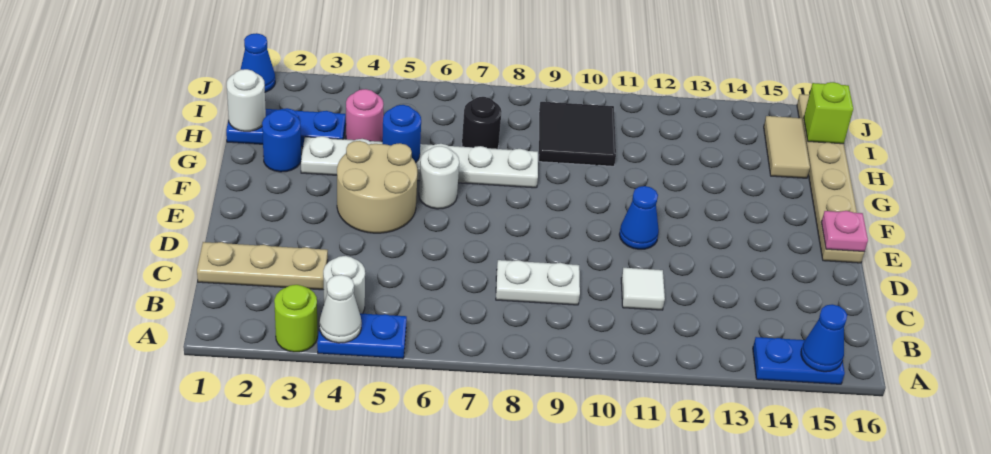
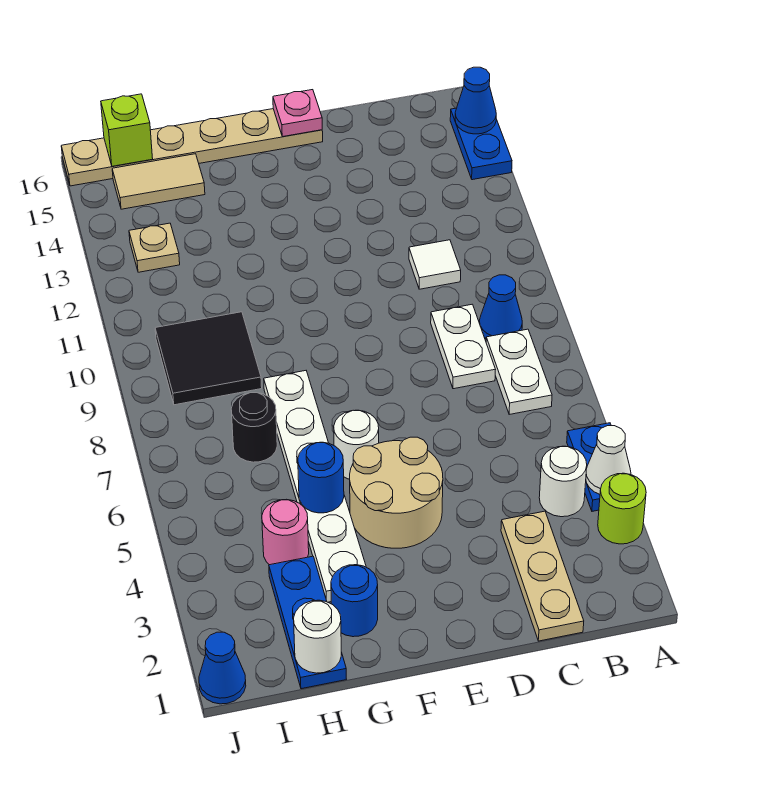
none -> white plate B7:B8 level 1
blue cone E11 level 1 -> blue cone B9 level 1
none -> tan plate I13 level 1

